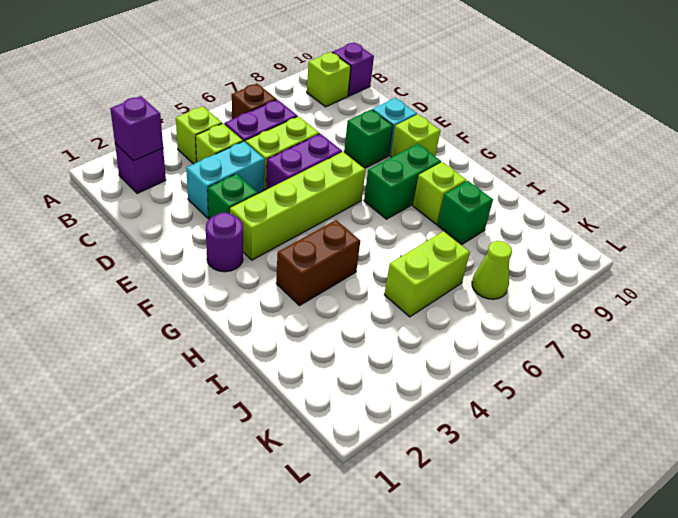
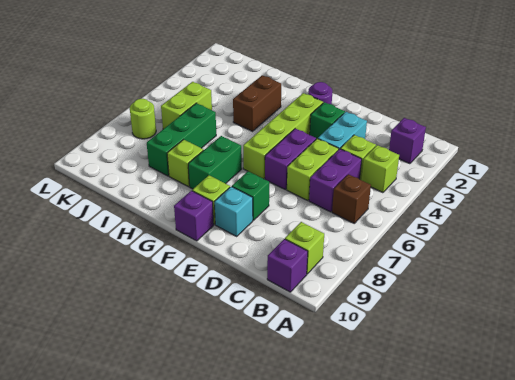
purple brick B2 level 2 -> purple brick F10 level 1
green brick I8 level 1 -> green brick I6:I8 level 1
lime cone K7 level 1 -> lime round brick K7 level 1

